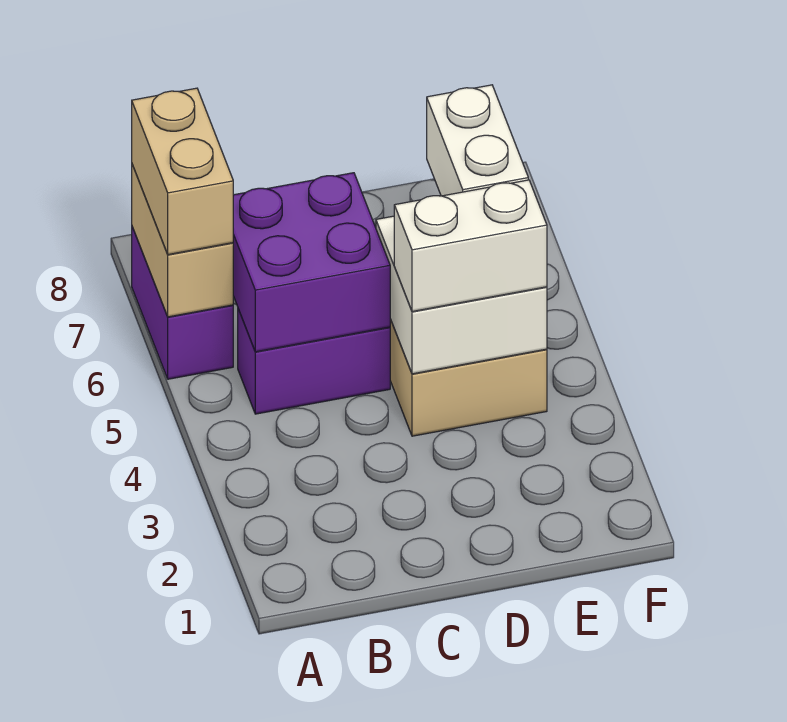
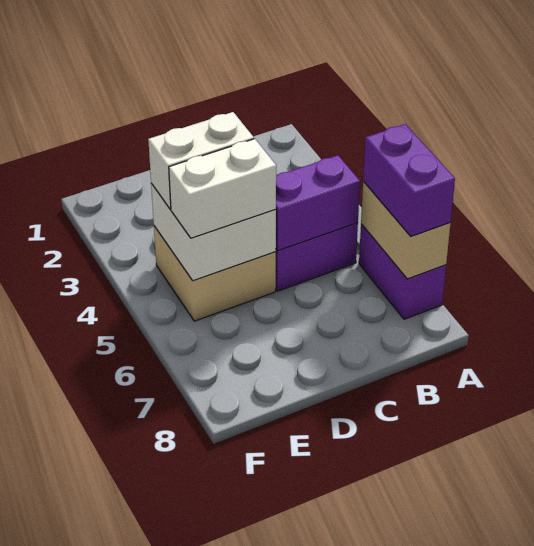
tan brick A6:A7 level 3 -> purple brick A6:A7 level 3
purple brick B5:C6 level 2 -> purple brick B5:C5 level 2
white brick E5:E6 level 3 -> white brick D5:E5 level 3

